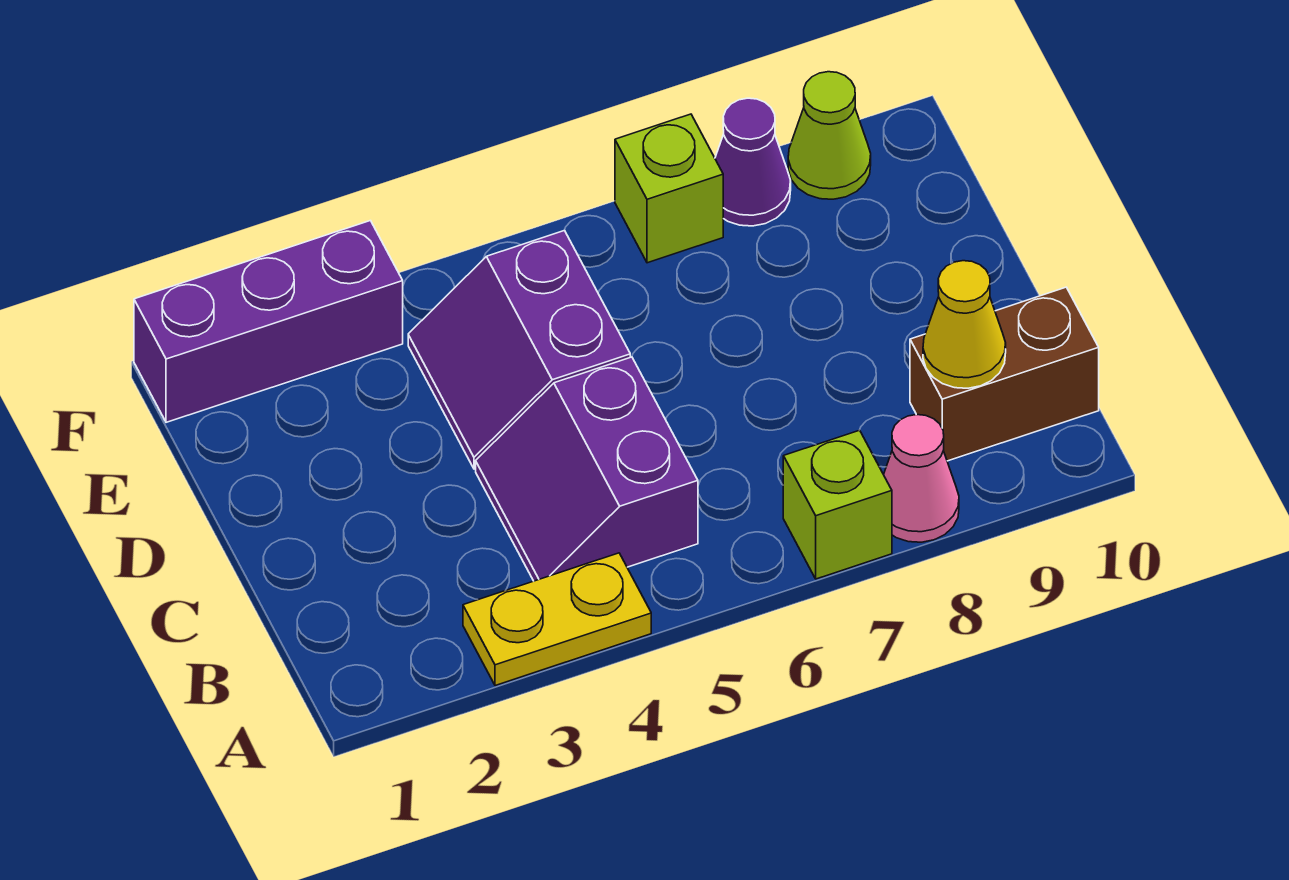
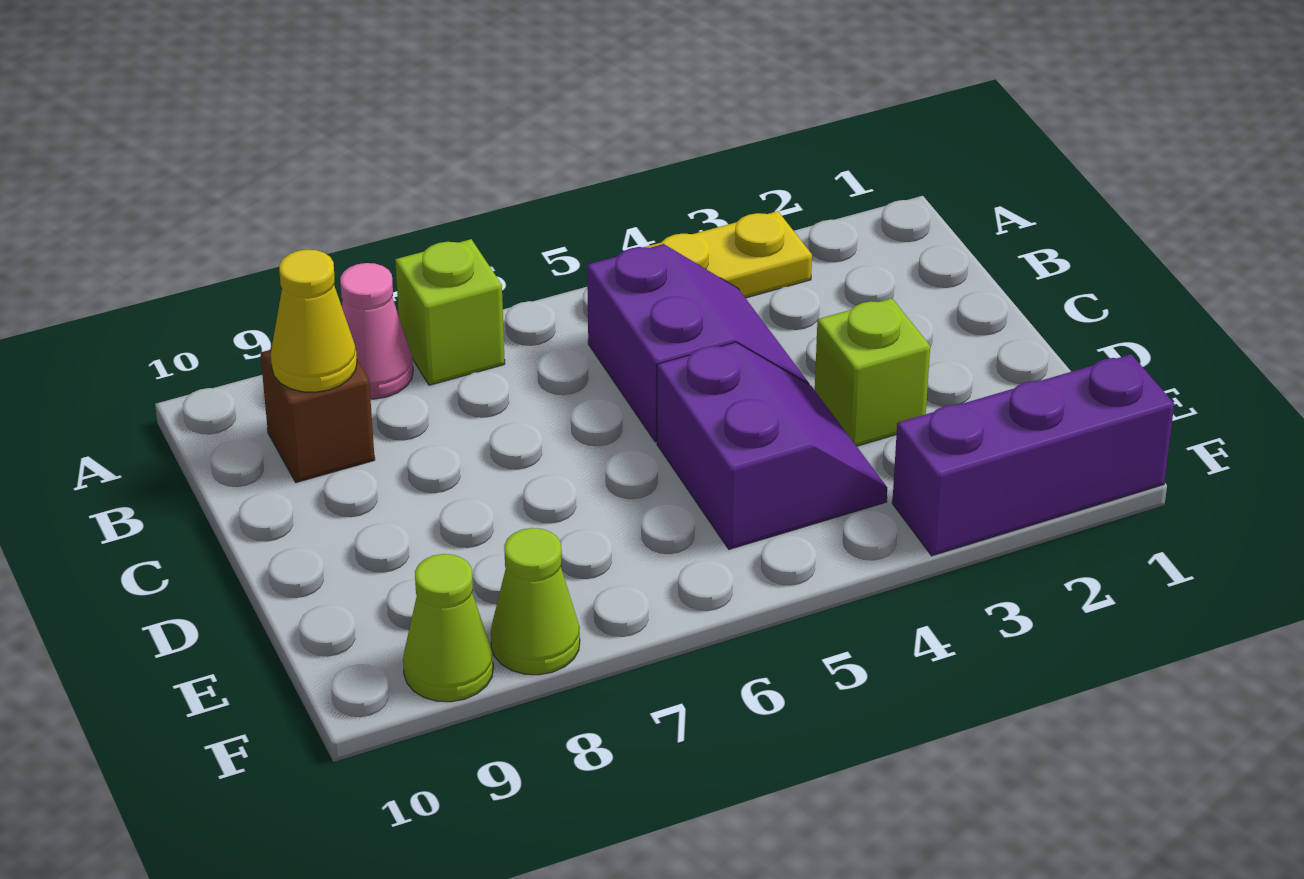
brown brick B9:B10 level 1 -> brown brick B9 level 1
lime brick F7 level 1 -> lime brick D3 level 1
purple cone F8 level 1 -> lime cone F8 level 1

